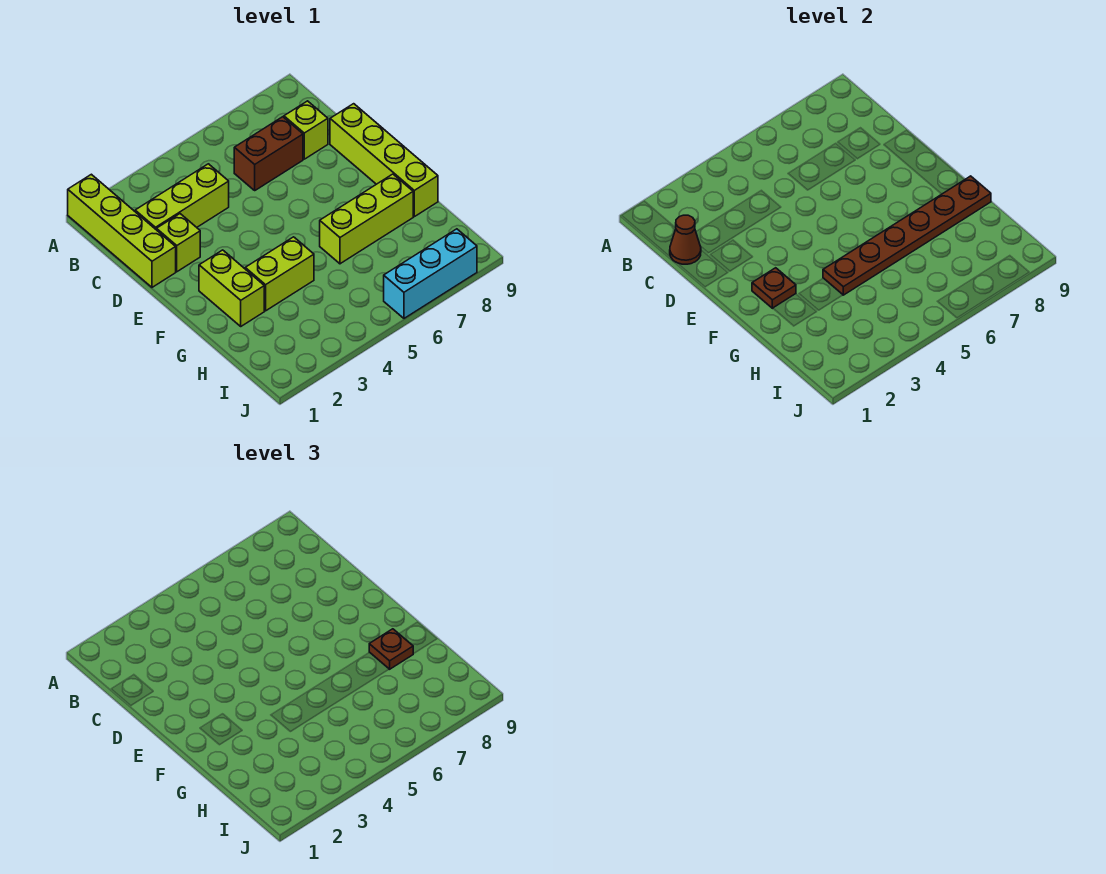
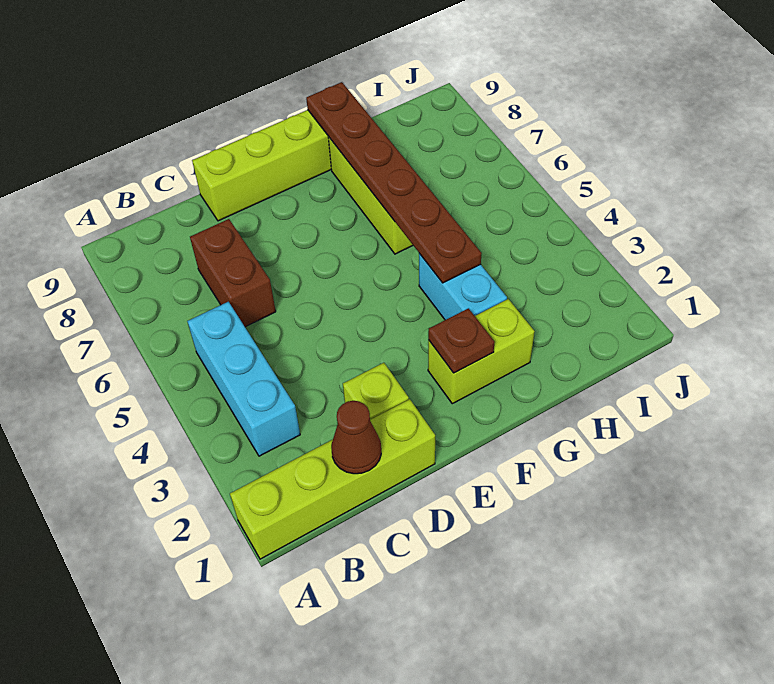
lime brick C2:C4 level 1 -> none
lime brick C8 level 1 -> none
lime brick G3:G4 level 1 -> cyan brick G3:G4 level 1
brown plate G8 level 3 -> none
cyan brick J6:J8 level 1 -> cyan brick B3:B5 level 1

